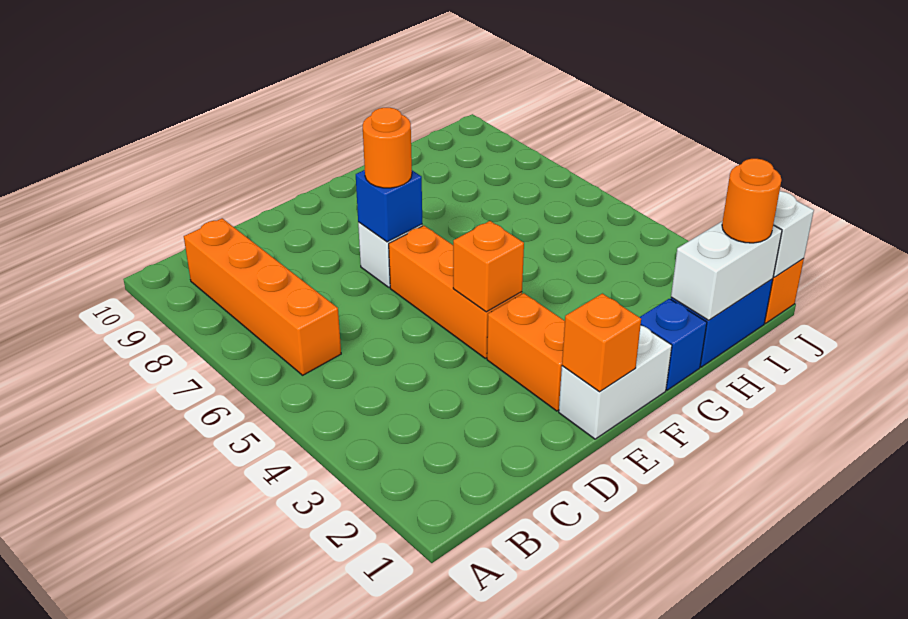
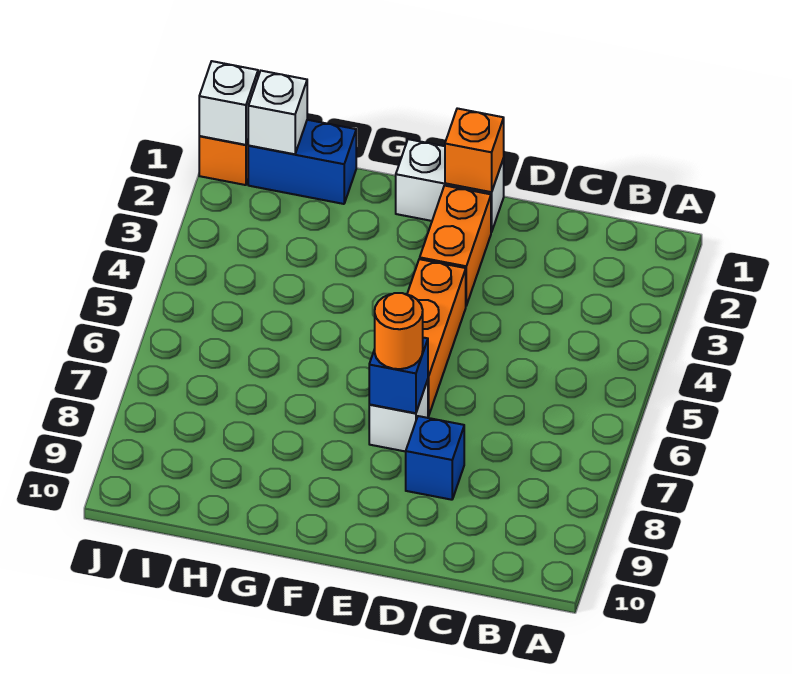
orange brick B6:B9 level 1 -> none
orange brick E4 level 2 -> none
blue brick G1 level 1 -> blue brick D8 level 1
white brick H1:I1 level 2 -> white brick I1 level 2
orange round brick I1 level 3 -> none

